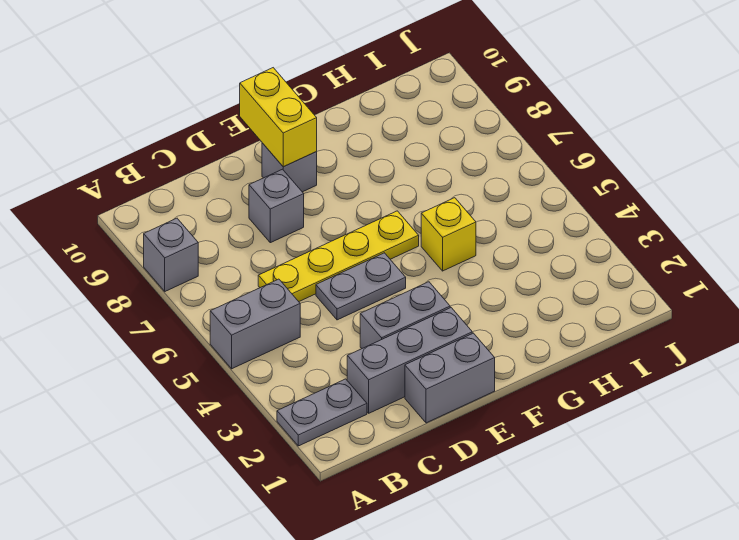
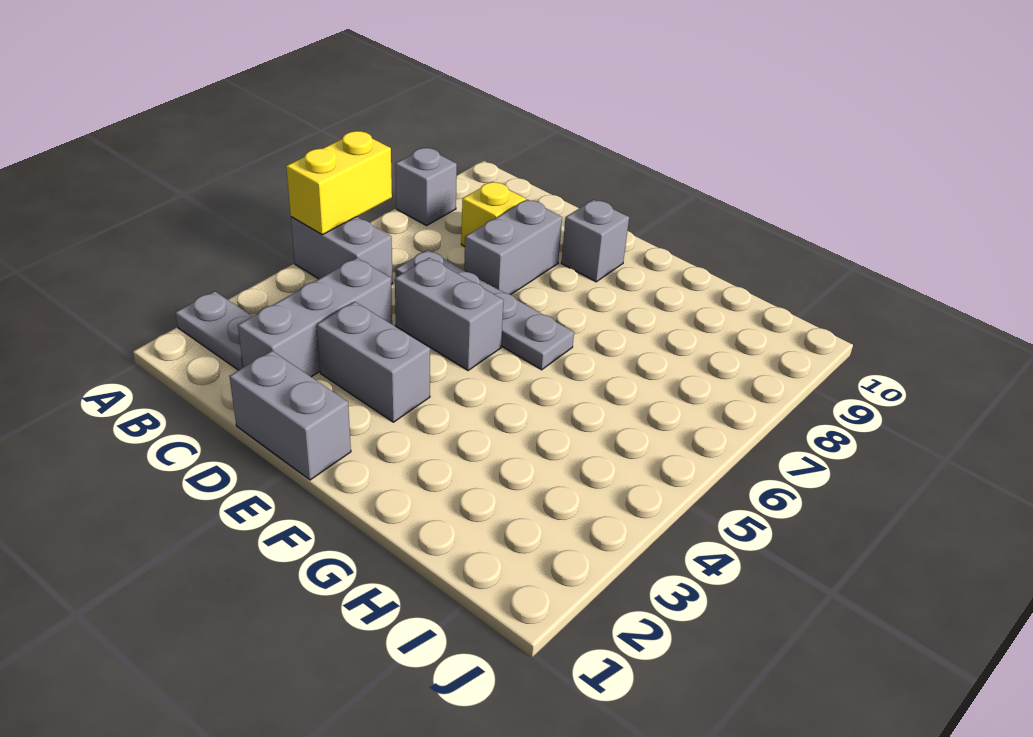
grey brick C2:E2 level 1 -> grey brick C2:C4 level 1
yellow plate C6:F6 level 1 -> grey plate C6:F6 level 1
grey plate D5:E5 level 1 -> grey brick D5:E5 level 1
grey brick D8 level 1 -> grey brick D7:D8 level 1
yellow brick E9:E10 level 2 -> yellow brick A5:A6 level 2
yellow brick G5 level 1 -> yellow brick C8 level 1

